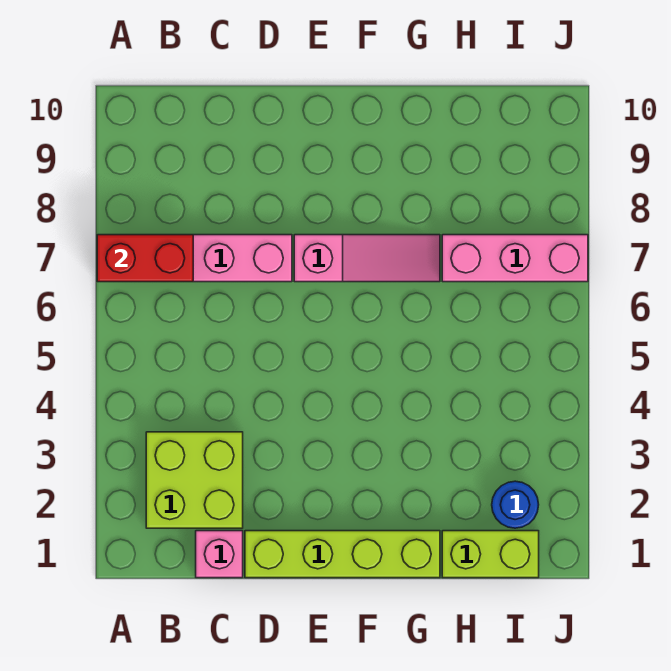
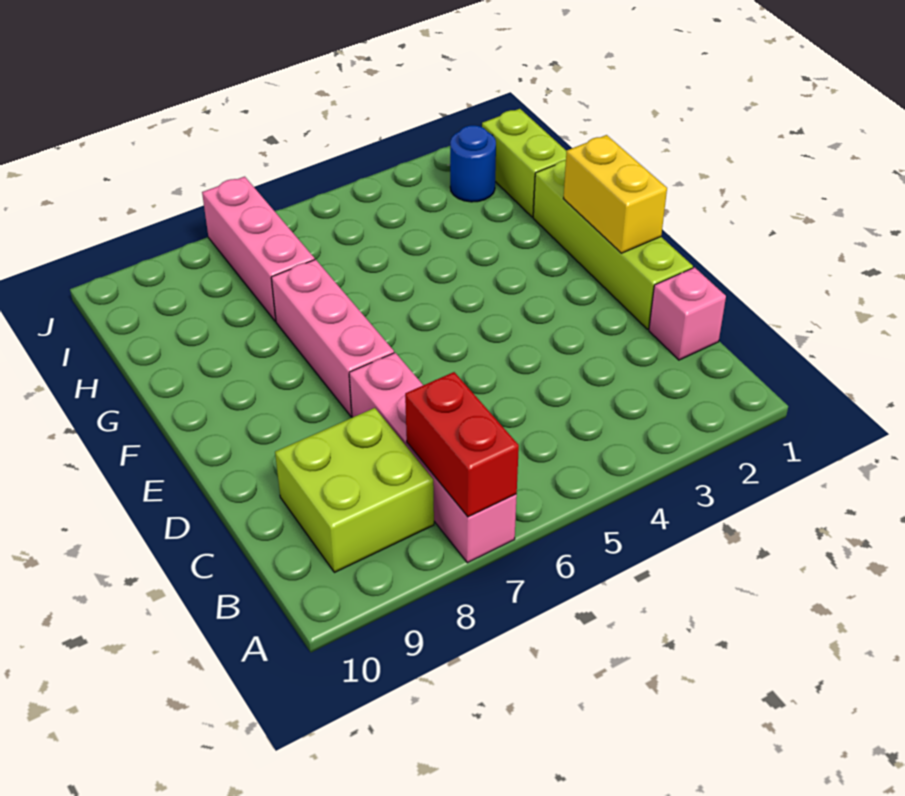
lime brick B2:C3 level 1 -> lime brick B8:C9 level 1
none -> yellow brick E1:F1 level 2
pink slope E7:G7 level 1 top E -> pink brick E7:G7 level 1

